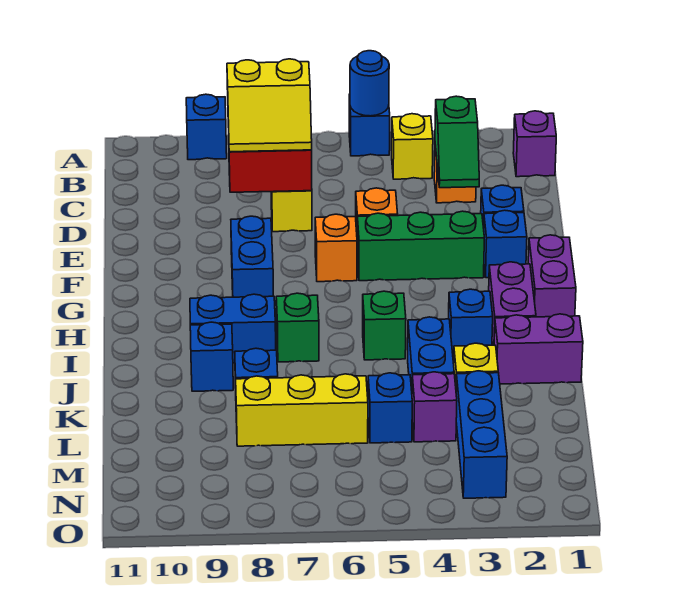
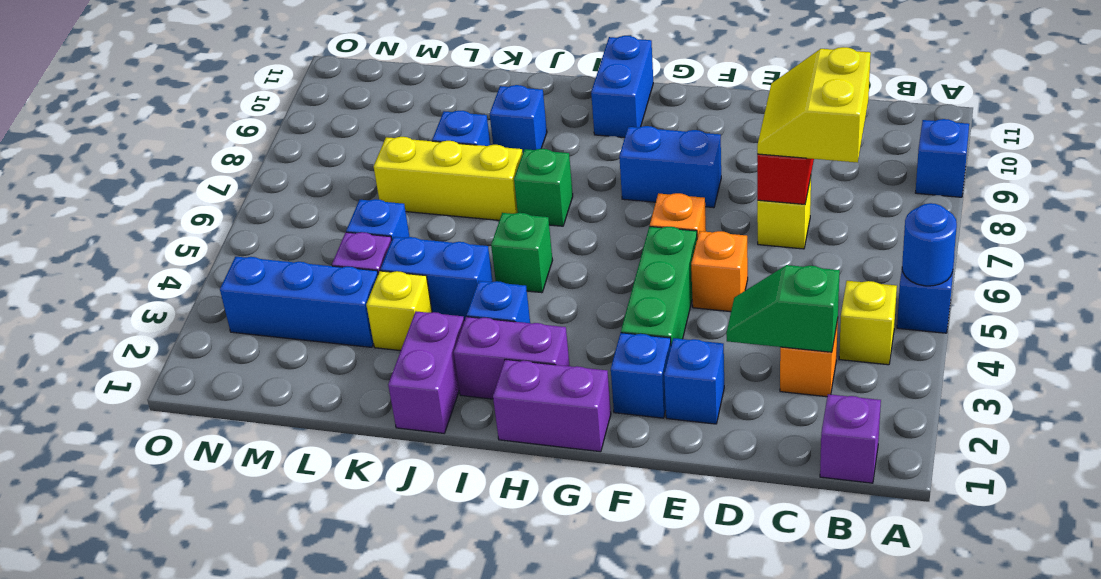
blue brick I8:I9 level 1 -> blue brick H10:H11 level 1
yellow brick L6:L8 level 1 -> yellow brick J7:L7 level 1

